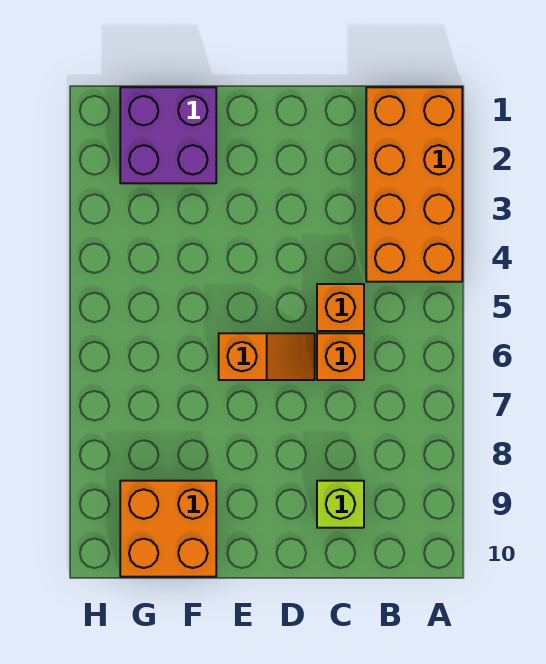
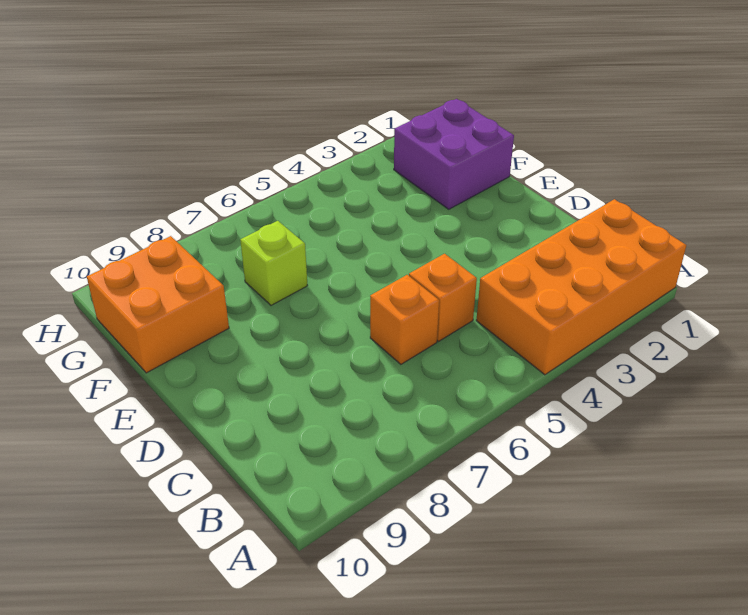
lime brick C9 level 1 -> lime brick F7 level 1
orange slope D6:E6 level 1 top E -> none

